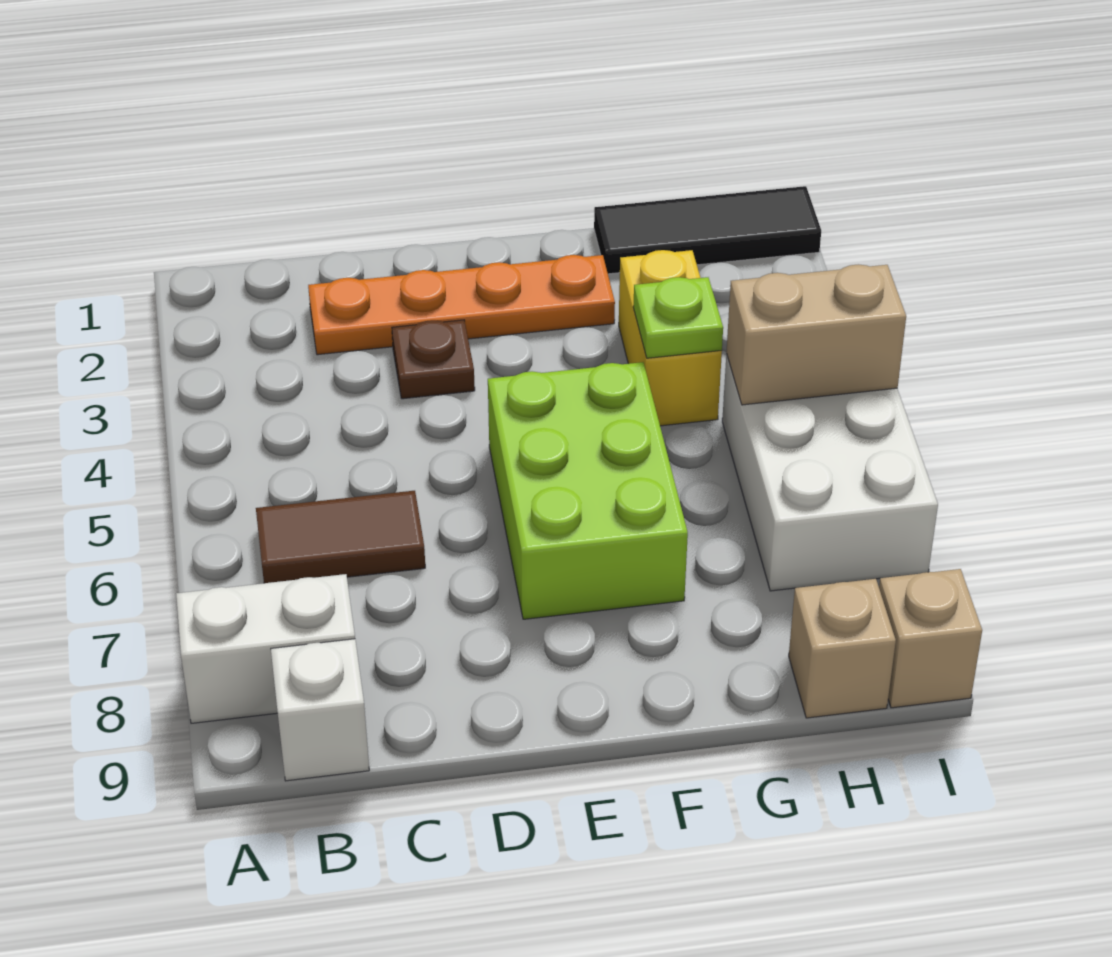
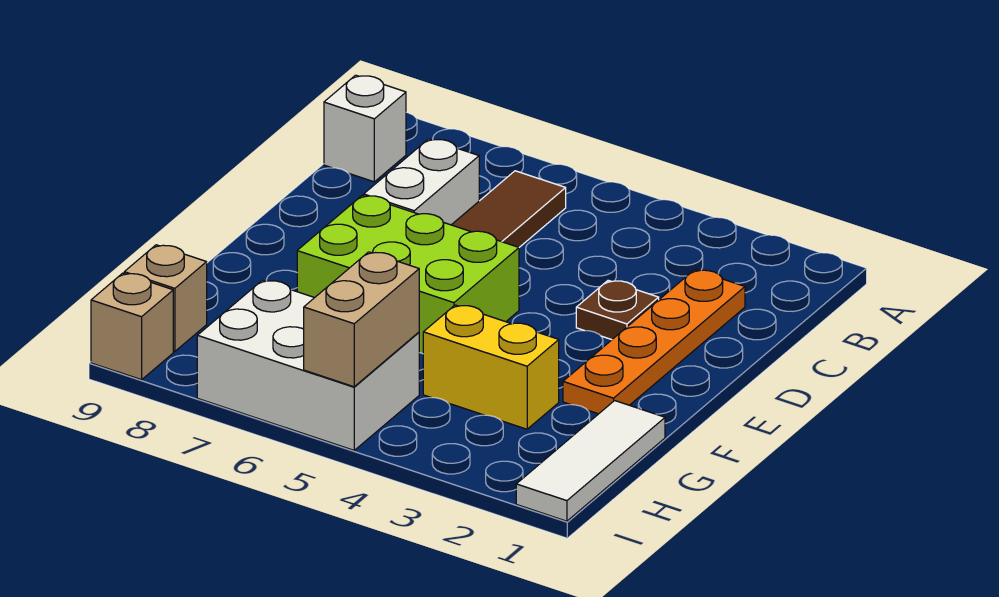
white brick A8:B8 level 1 -> white brick C7:D7 level 1
black tile G1:I1 level 1 -> white tile G1:I1 level 1
lime plate G4 level 2 -> none

